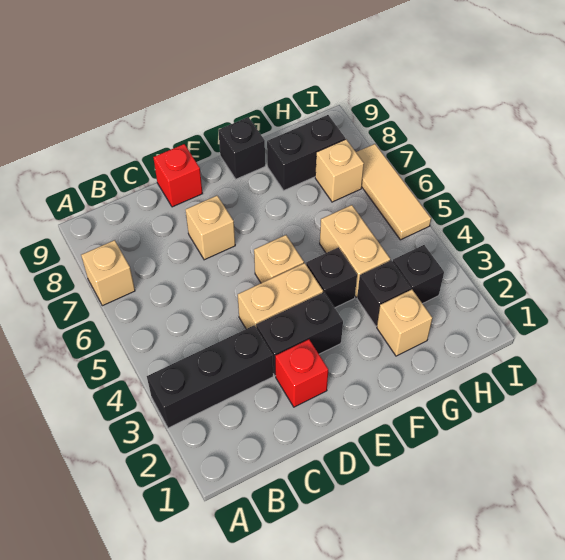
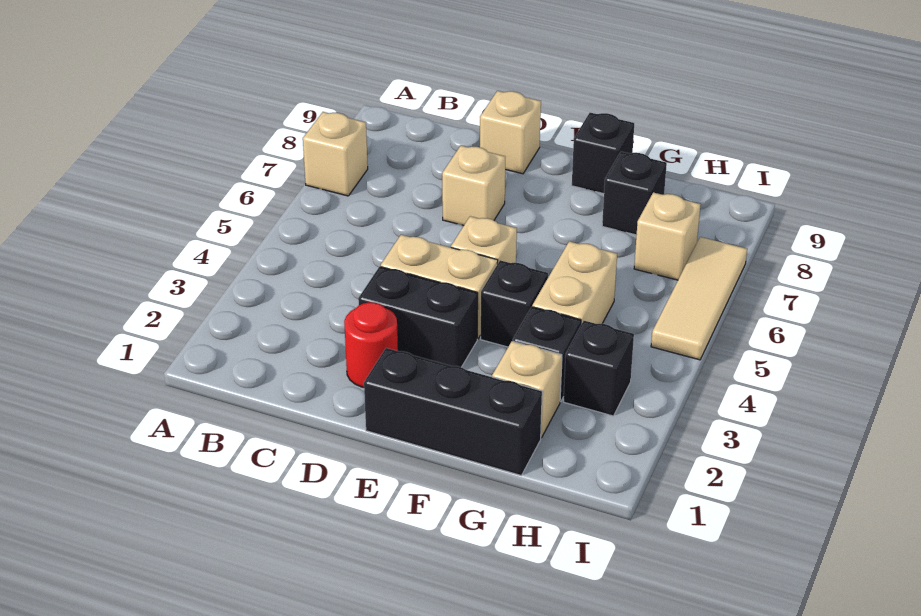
black brick A3:C3 level 1 -> black brick E1:G1 level 1
red brick D2 level 1 -> red round brick D2 level 1
red brick D9 level 1 -> tan brick D9 level 1
black brick G8:H8 level 1 -> black brick G8 level 1

